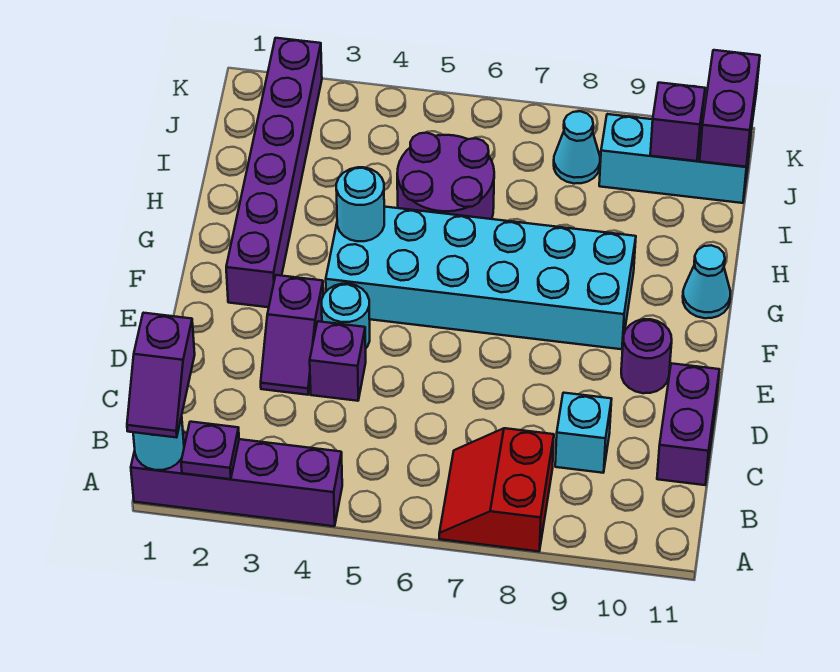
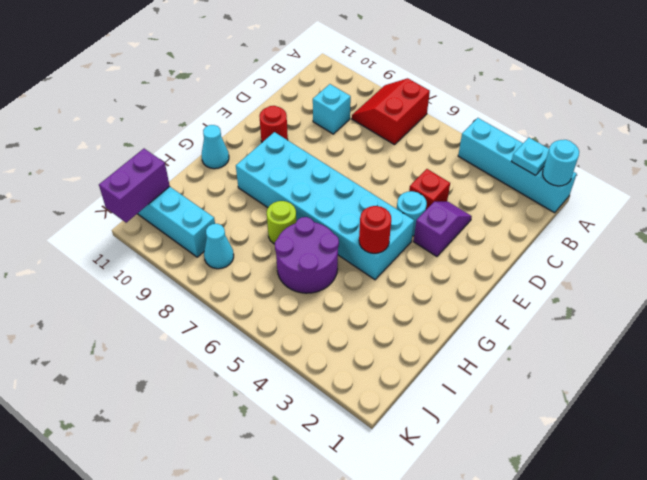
purple brick A1:A4 level 1 -> cyan brick A1:A4 level 1
purple slope A1:B1 level 3 top B -> none
purple plate A2 level 2 -> cyan plate A2 level 2
red slope A7:B8 level 1 top 8 -> red slope A7:B8 level 1 top 7
purple brick C11:D11 level 1 -> none
purple brick D4 level 1 -> red brick D4 level 1
purple round brick E10 level 1 -> red round brick E10 level 1
purple brick F2:K2 level 1 -> none
cyan round brick G4 level 2 -> red round brick G4 level 2
none -> lime round brick H7 level 1
purple brick J10 level 2 -> none

